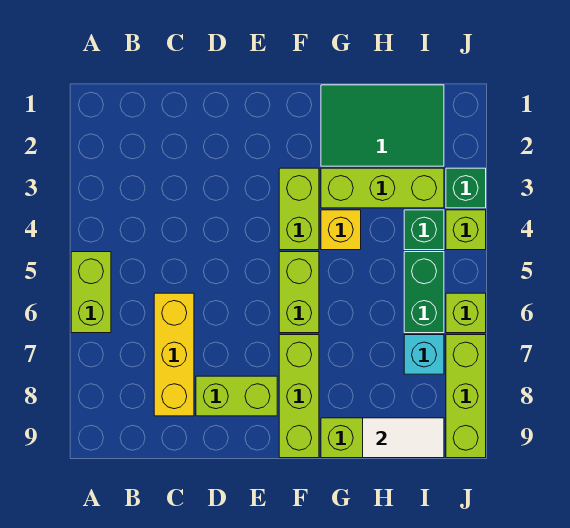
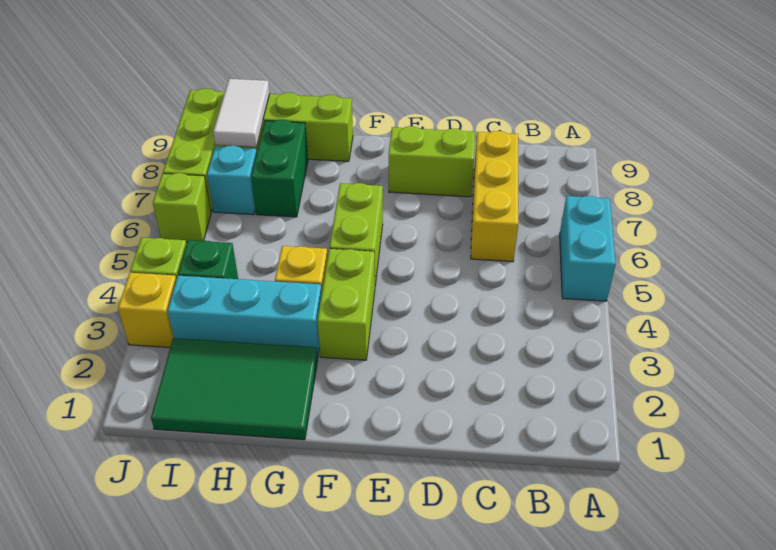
lime brick A5:A6 level 1 -> cyan brick A5:A6 level 1
lime brick F7:F9 level 1 -> none
lime brick G3:I3 level 1 -> cyan brick G3:I3 level 1
white tile H9:I9 level 2 -> white tile I8:I9 level 2
green brick I5:I6 level 1 -> green brick H7:H8 level 1
green brick J3 level 1 -> yellow brick J3 level 1

